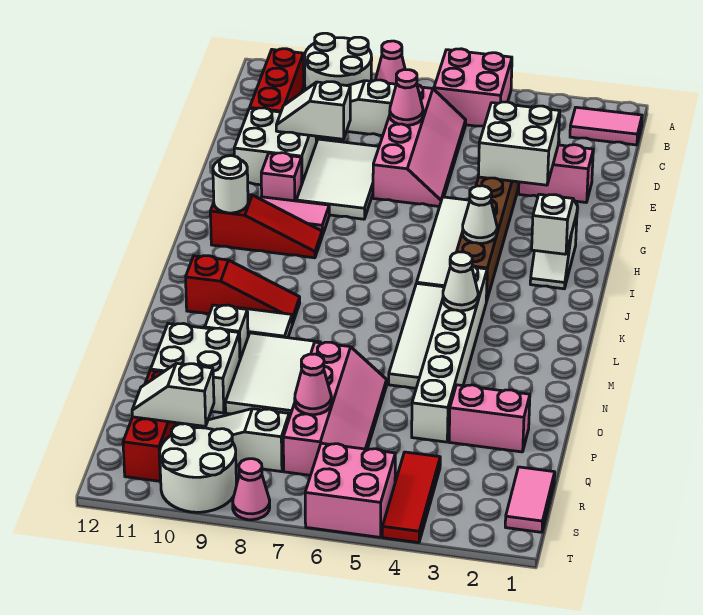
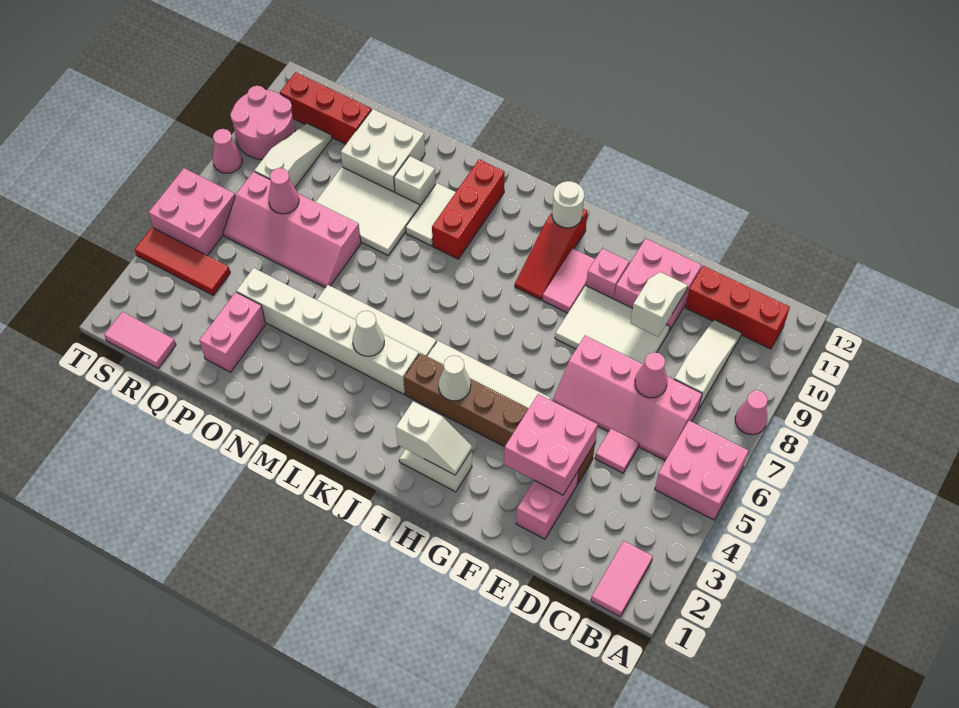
white round brick A9:B10 level 1 -> none
none -> pink tile D5 level 1
white brick E3:F4 level 2 -> pink brick E3:F4 level 2
white brick E10:F11 level 1 -> pink brick E10:F11 level 1
red slope L9:L11 level 1 top 11 -> red brick L9:L11 level 1
white slope R10:R11 level 2 top 10 -> none
white round brick S9:T10 level 1 -> pink round brick S9:T10 level 1

